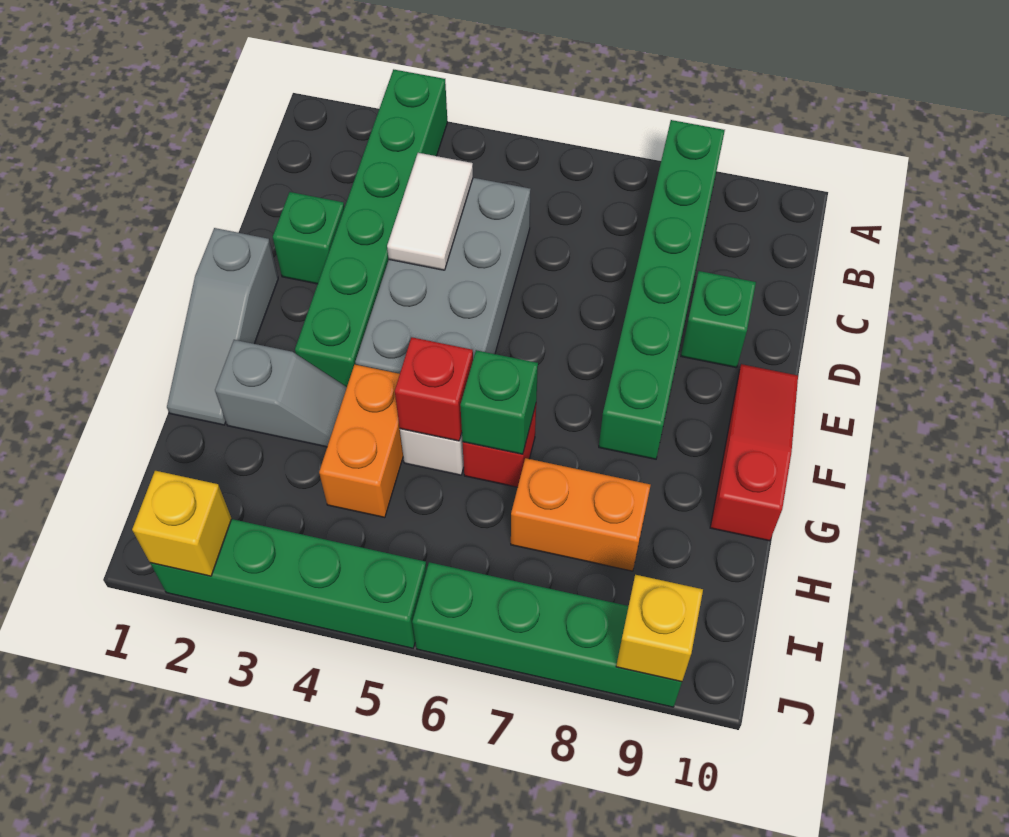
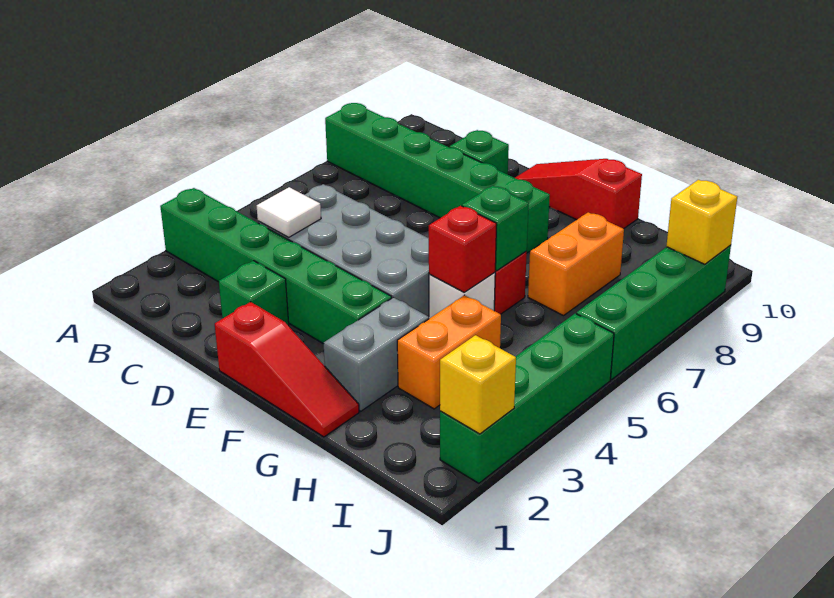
white tile C4:D4 level 2 -> white tile C4 level 2
grey slope E1:G1 level 1 top E -> red slope E1:G1 level 1 top E
grey slope G2:G3 level 1 top 2 -> grey brick G2:G3 level 1
orange brick G4:H4 level 1 -> orange brick H3:H4 level 1

